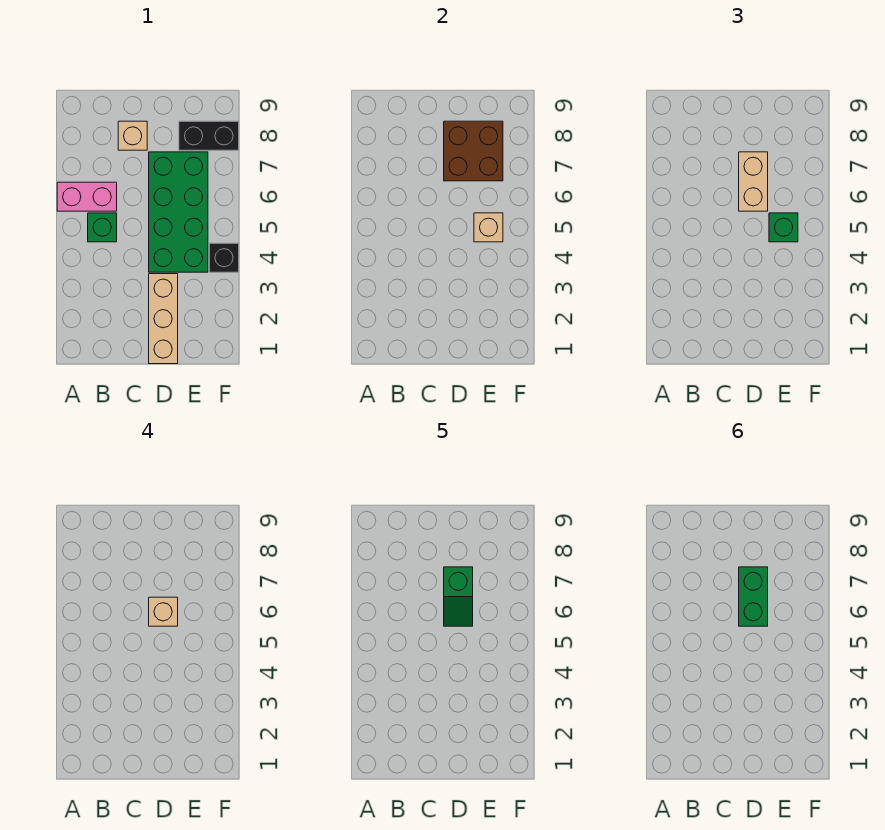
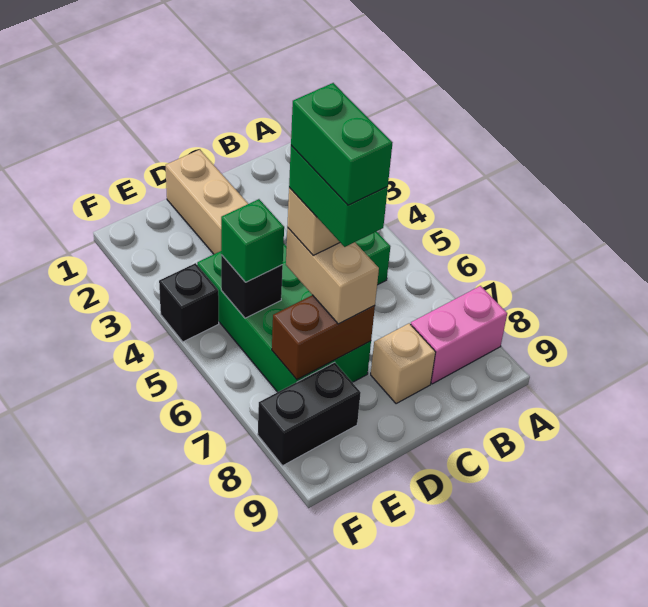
pink brick A6:B6 level 1 -> pink brick A8:B8 level 1
green slope D6:D7 level 5 top 7 -> green brick D6:D7 level 5
brown brick D7:E8 level 2 -> brown brick D7:E7 level 2
tan brick E5 level 2 -> black brick E5 level 2

